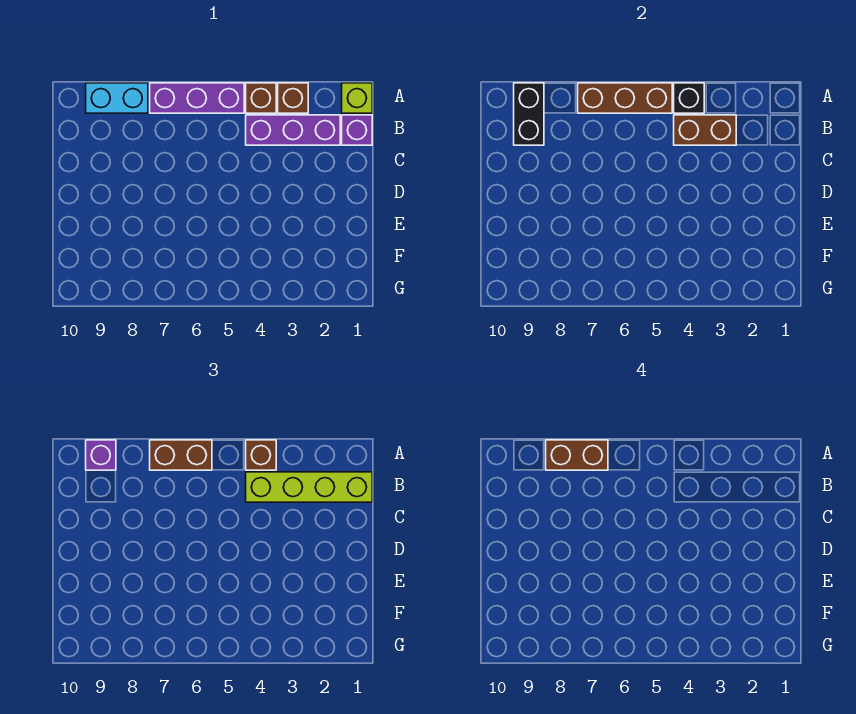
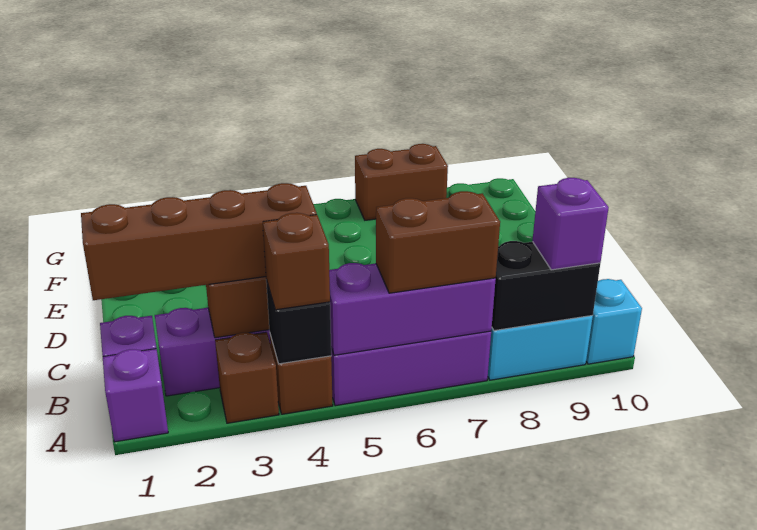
lime brick A1 level 1 -> purple brick A1 level 1
brown brick A5:A7 level 2 -> purple brick A5:A7 level 2
brown brick A7:A8 level 4 -> brown brick G7:G8 level 1
black brick A9:B9 level 2 -> black brick A8:A9 level 2
none -> cyan brick A10 level 1
lime brick B1:B4 level 3 -> brown brick B1:B4 level 3

